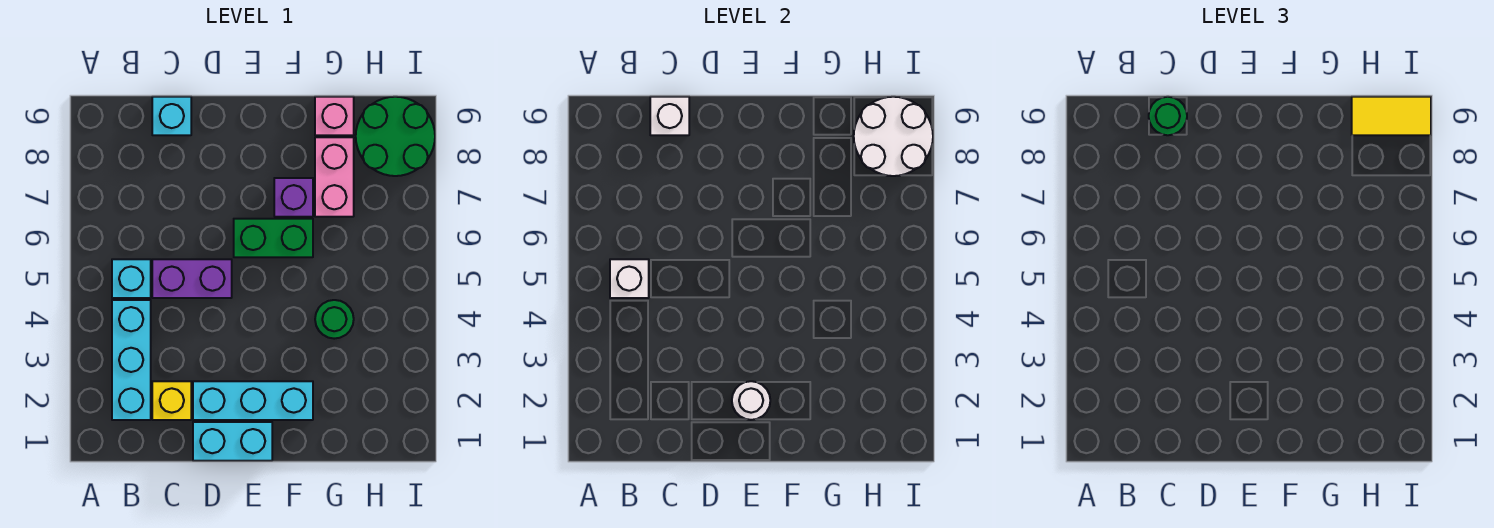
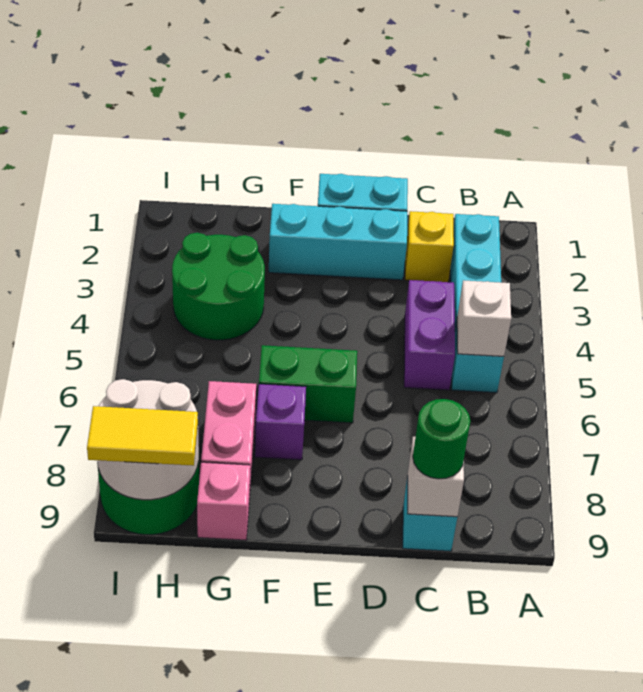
purple brick C5:D5 level 1 -> purple brick C4:C5 level 1
white round brick E2 level 2 -> none
green round brick G4 level 1 -> green round brick G3:H4 level 1

